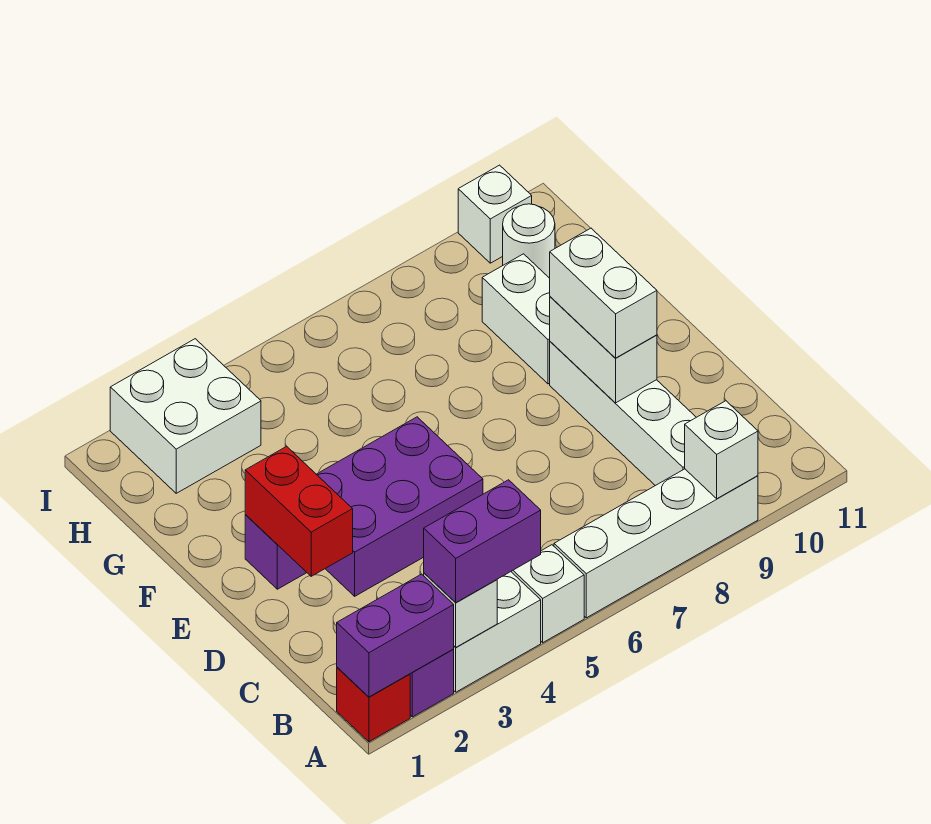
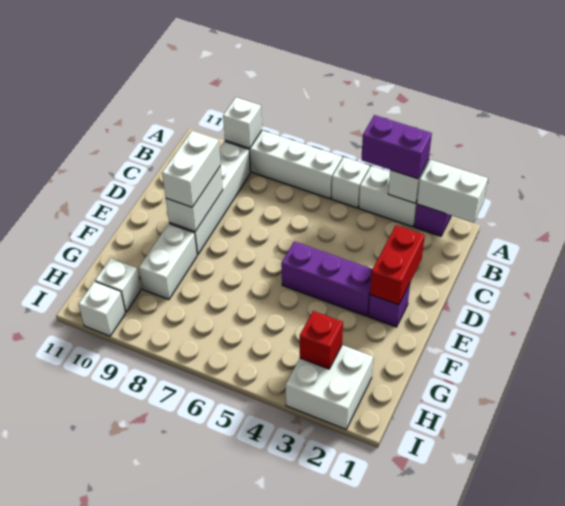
red brick A1 level 1 -> red brick H3 level 2
purple brick A1:A2 level 2 -> white brick A1:A2 level 2
purple brick D3:E5 level 1 -> purple brick E3:E5 level 1
white round brick H10 level 1 -> white brick H10 level 1

